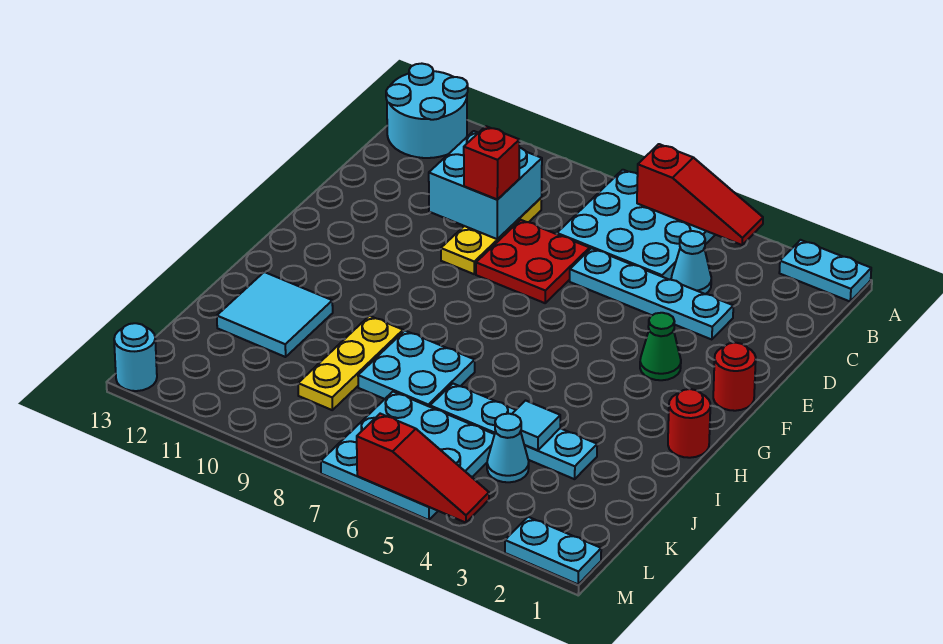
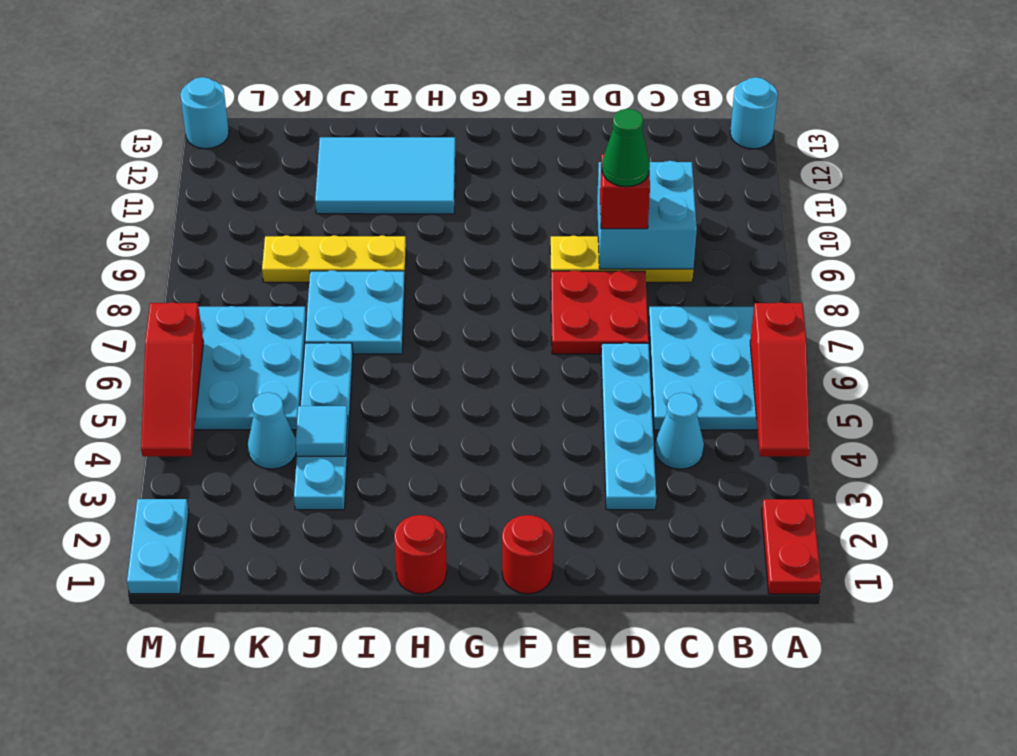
cyan plate A1:A2 level 1 -> red plate A1:A2 level 1
cyan round brick A12:B13 level 1 -> cyan round brick A13 level 1
green cone F3 level 1 -> green cone D9 level 4
cyan tile I11:J12 level 1 -> cyan tile H11:J12 level 1

